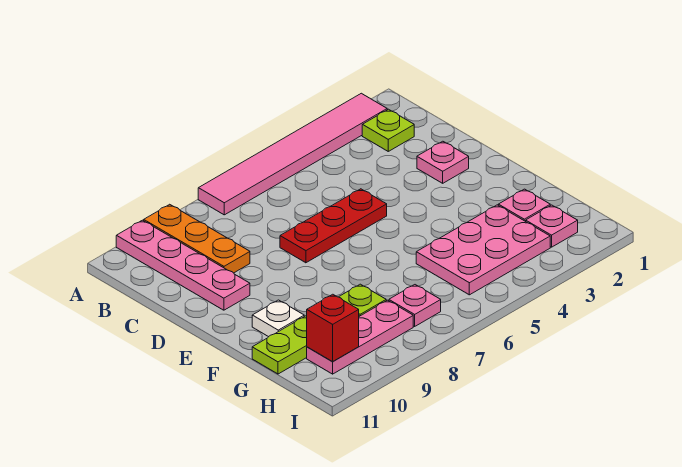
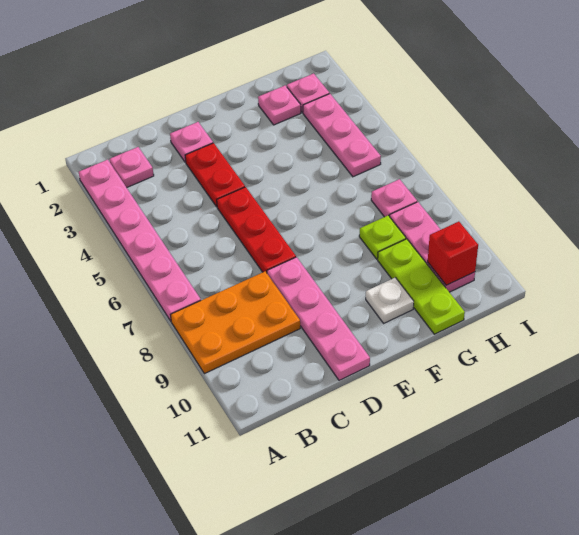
pink tile A2:A7 level 1 -> pink plate A2:A7 level 1
orange plate A9:C9 level 1 -> orange plate A8:C9 level 1
pink plate A10:D10 level 1 -> pink plate D8:D11 level 1
lime plate B2 level 1 -> pink plate B2 level 1
none -> red plate D3:D4 level 1
pink plate G3:H5 level 1 -> pink plate H3:H5 level 1

